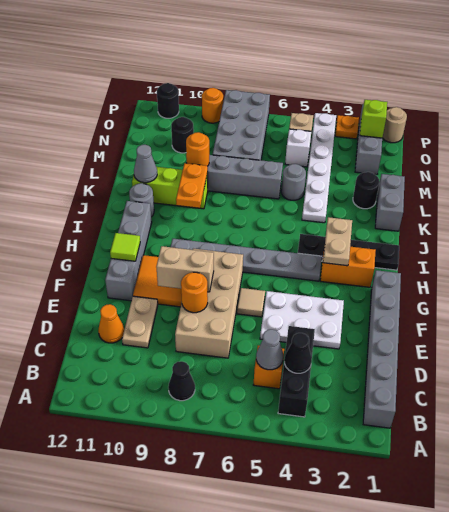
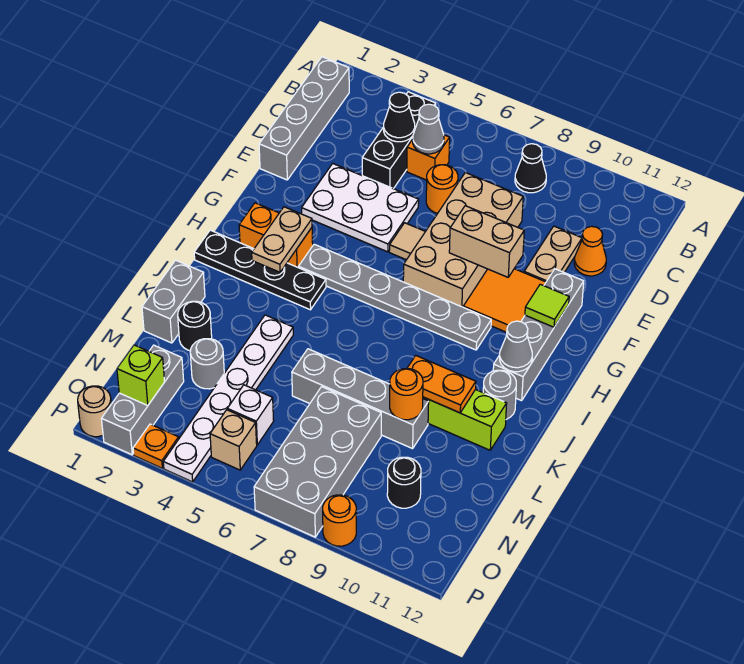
grey brick B1:G1 level 1 -> grey brick B1:E1 level 1
orange round brick E8 level 2 -> orange round brick D6 level 1
orange plate J9:K9 level 2 -> orange plate K9:K10 level 2
grey cone K11 level 2 -> grey cone I11 level 2
grey round brick L5 level 1 -> grey round brick M3 level 1
black round brick P11 level 1 -> none

